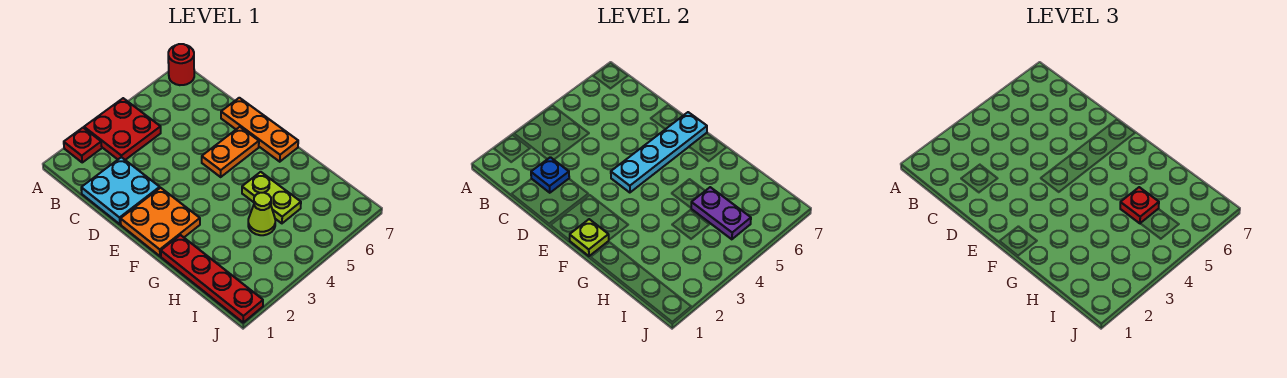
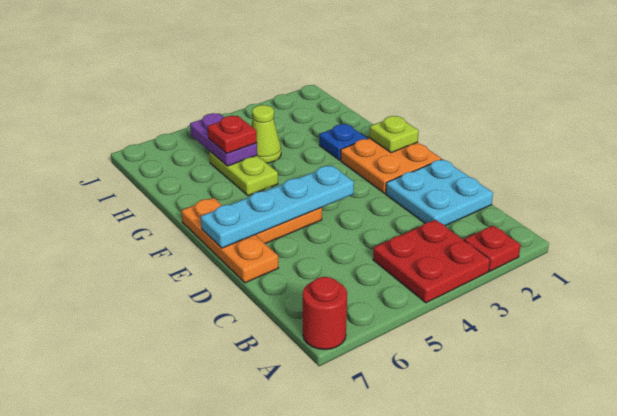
blue plate C2 level 2 -> blue plate G2 level 1
red plate G1:J1 level 1 -> none

